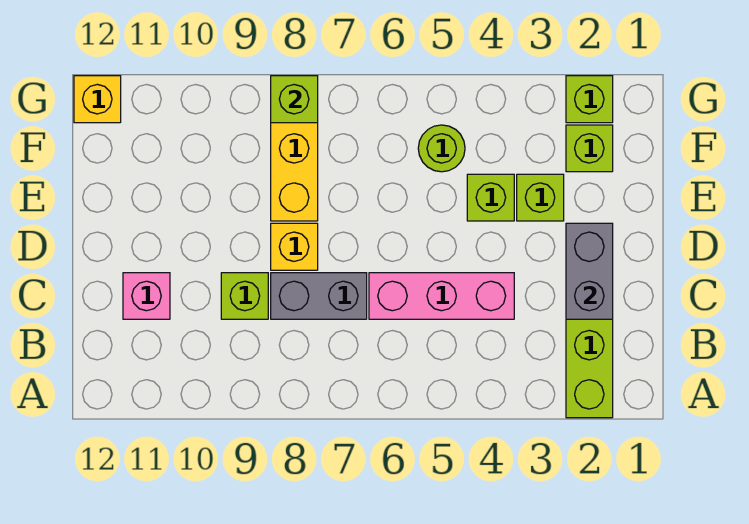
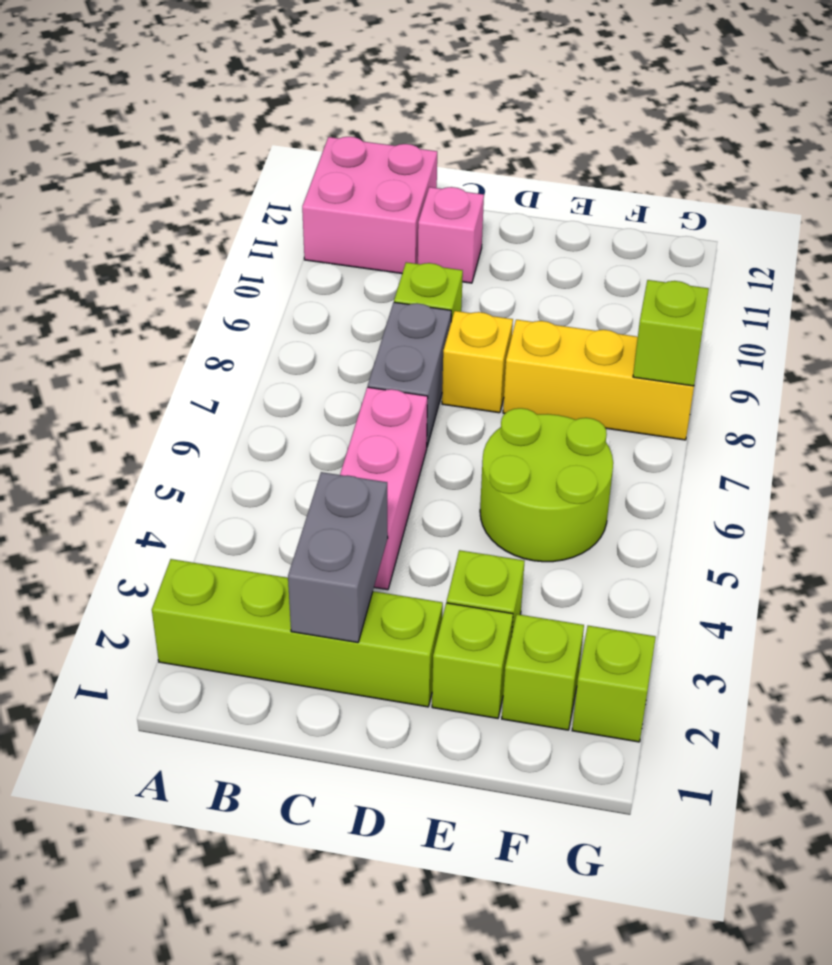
none -> pink brick A11:B12 level 1
grey brick C2:D2 level 2 -> grey brick C2:C3 level 2
lime brick E4 level 1 -> lime brick E2 level 1
lime round brick F5 level 1 -> lime round brick E5:F6 level 1
yellow brick G12 level 1 -> none

